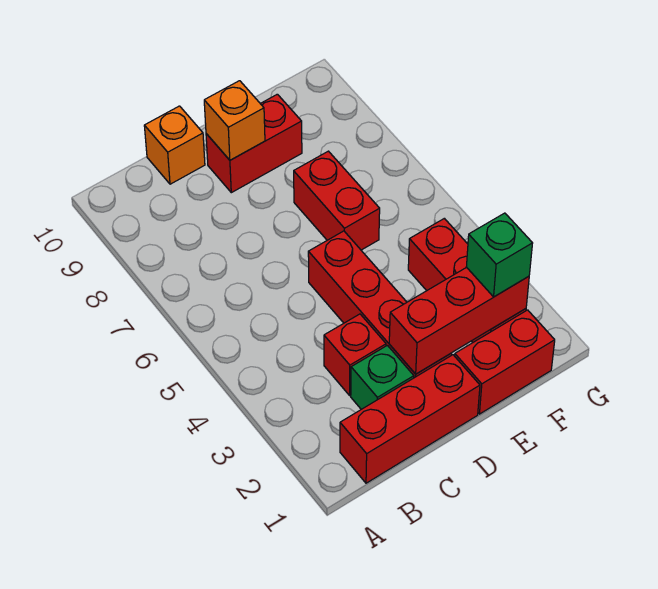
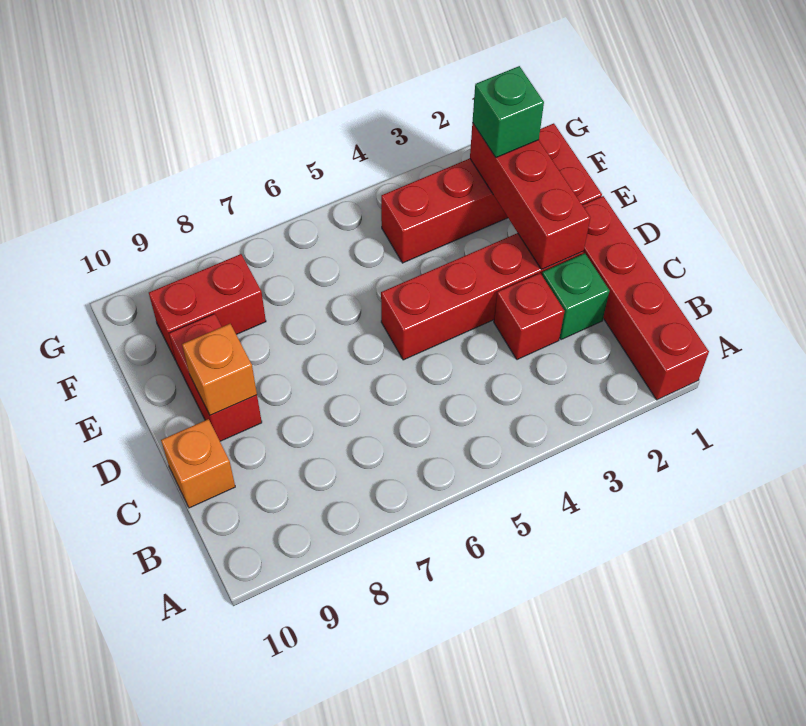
red brick B1:D1 level 1 -> red brick A1:D1 level 1
red brick E6:E7 level 1 -> red brick F8:F9 level 1

